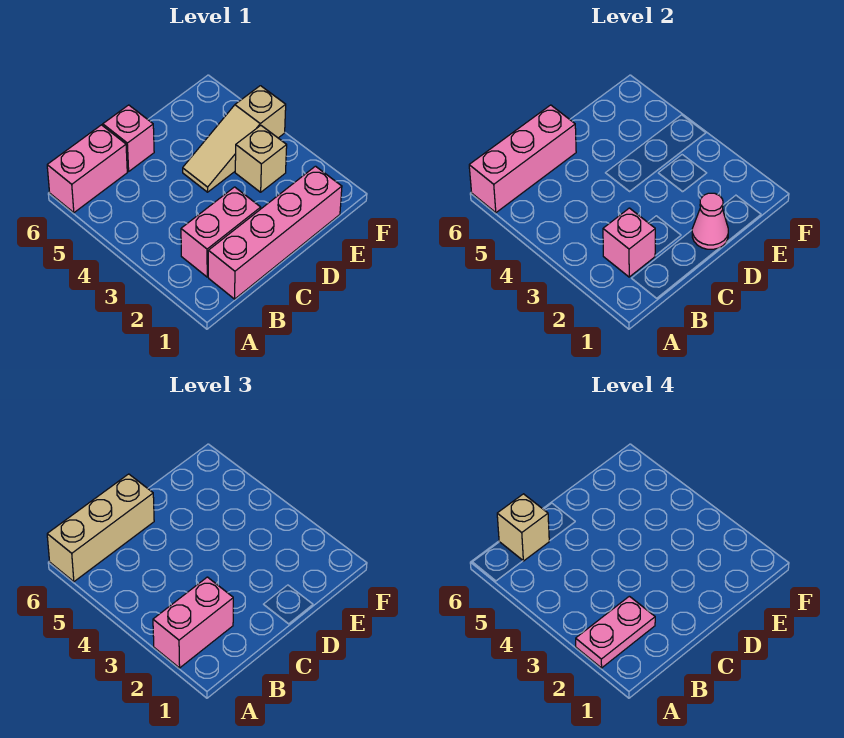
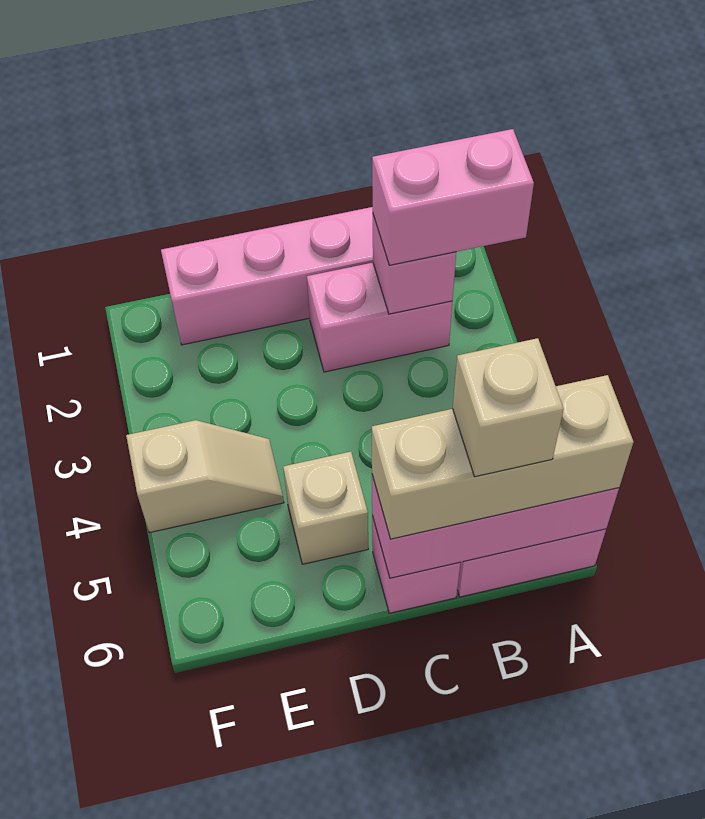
pink plate A2:B2 level 4 -> none
pink cone D1 level 2 -> none
tan slope D4:F4 level 1 top F -> tan slope E4:F4 level 1 top F
tan brick E3 level 1 -> tan brick D5 level 1

